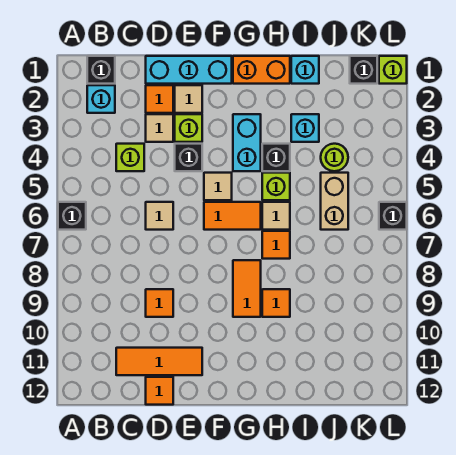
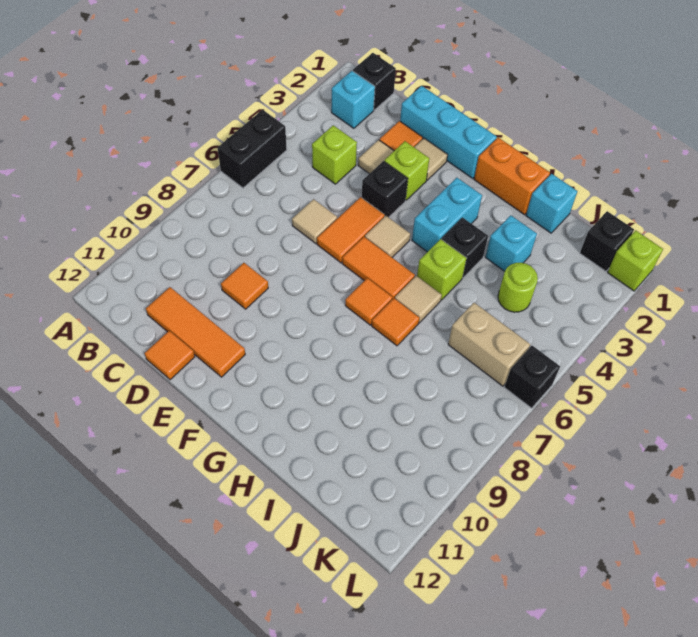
black brick A6 level 1 -> black brick A5:A6 level 1
orange tile G8:G9 level 1 -> orange tile E5:E6 level 1
orange tile H9 level 1 -> orange tile G7 level 1
tan brick J5:J6 level 1 -> tan brick J6:K6 level 1

